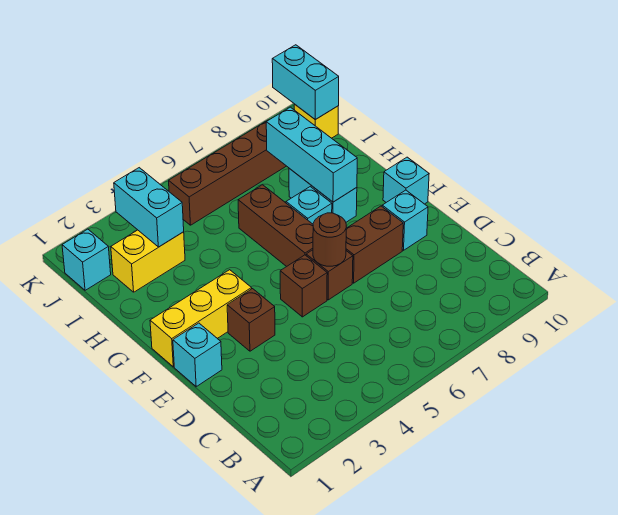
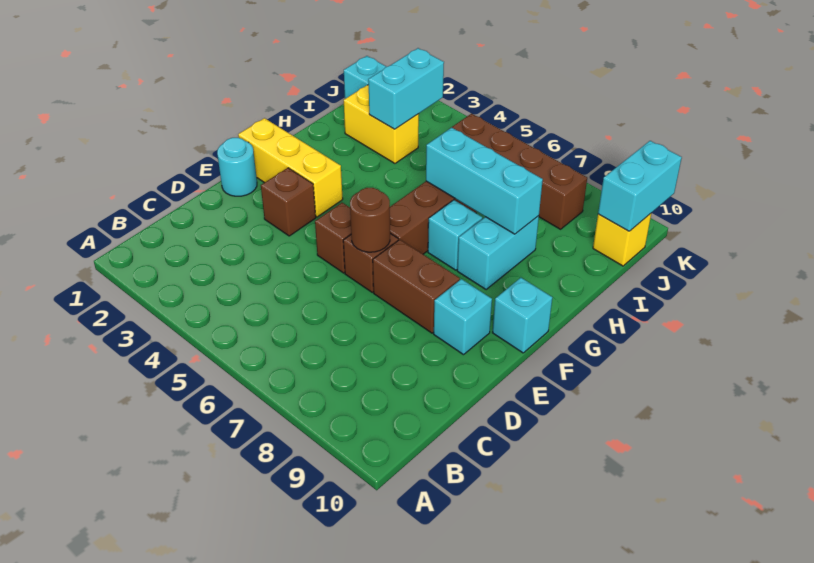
cyan brick E1 level 1 -> cyan round brick E1 level 1
cyan brick G8:I8 level 2 -> cyan brick H6:H8 level 2

